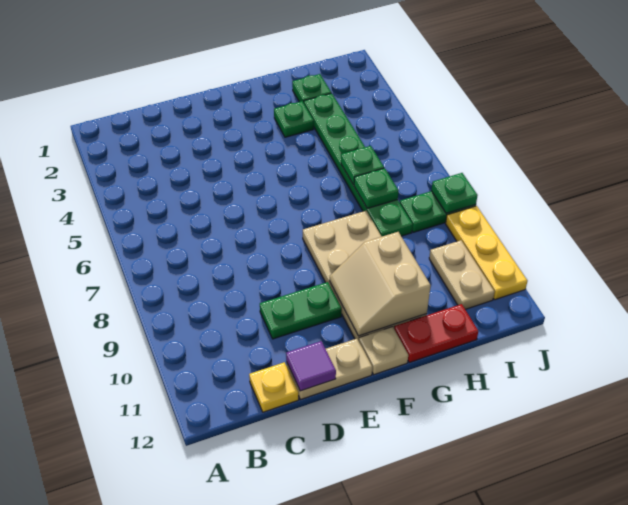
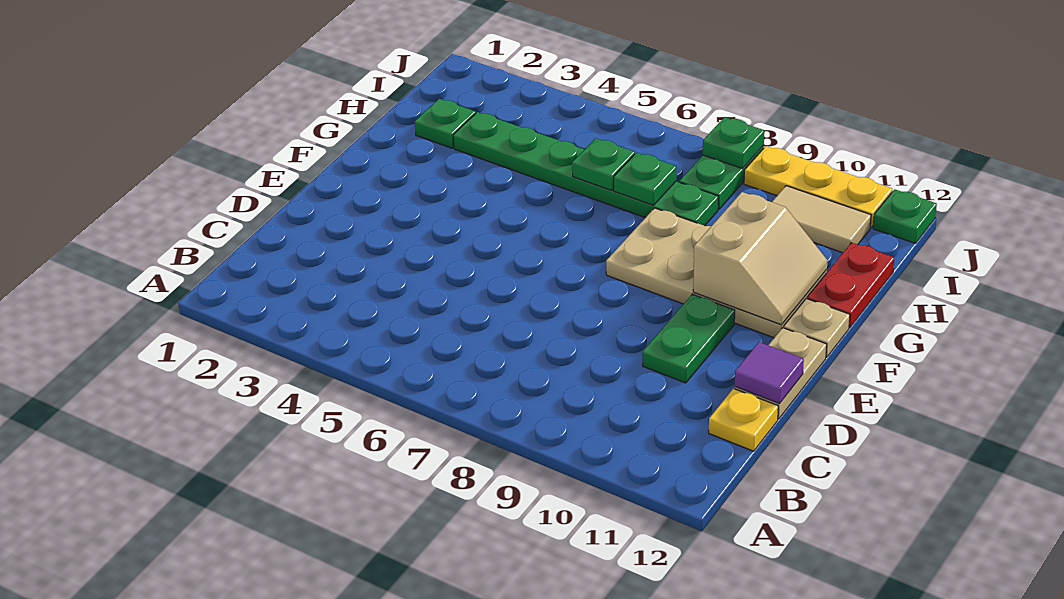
tan slope F10:G11 level 2 top G -> tan slope F10:G11 level 2 top 10
green plate G3 level 1 -> green plate J12 level 1
tan plate I10:I11 level 1 -> tan tile I10:I11 level 1

